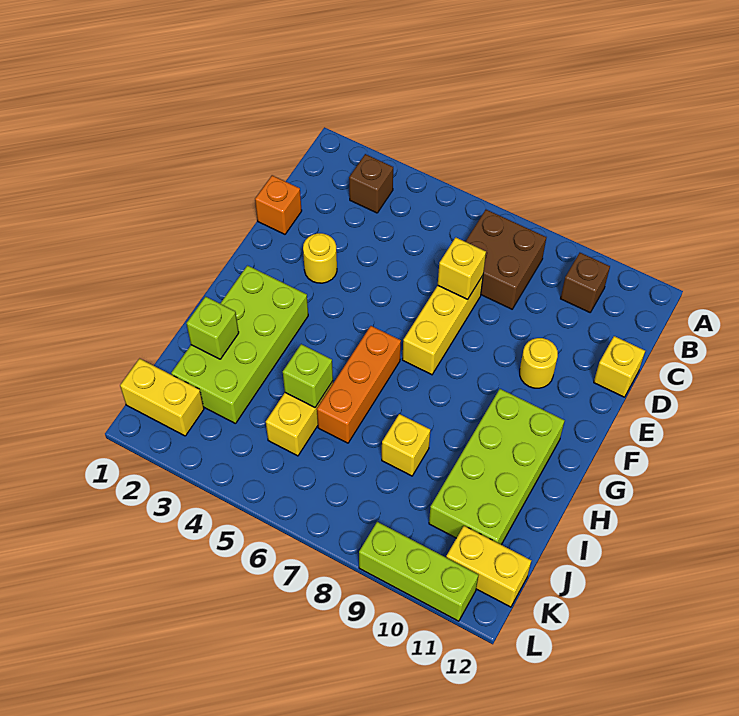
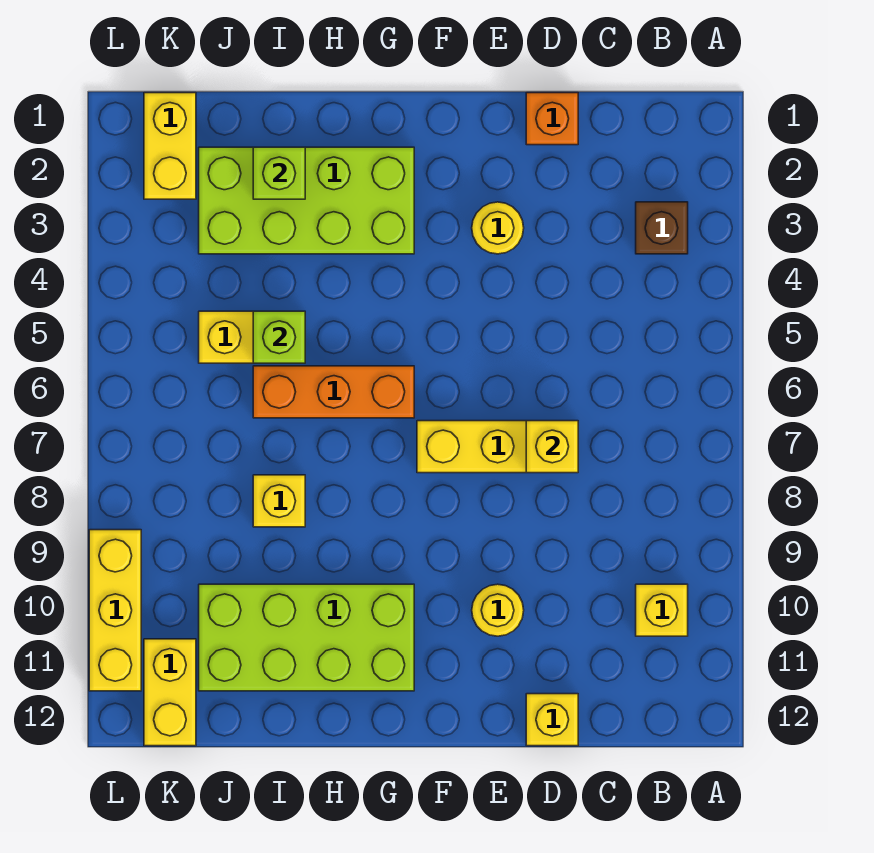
brown brick B7:C8 level 1 -> none
brown brick B10 level 1 -> yellow brick B10 level 1
lime brick L9:L11 level 1 -> yellow brick L9:L11 level 1

